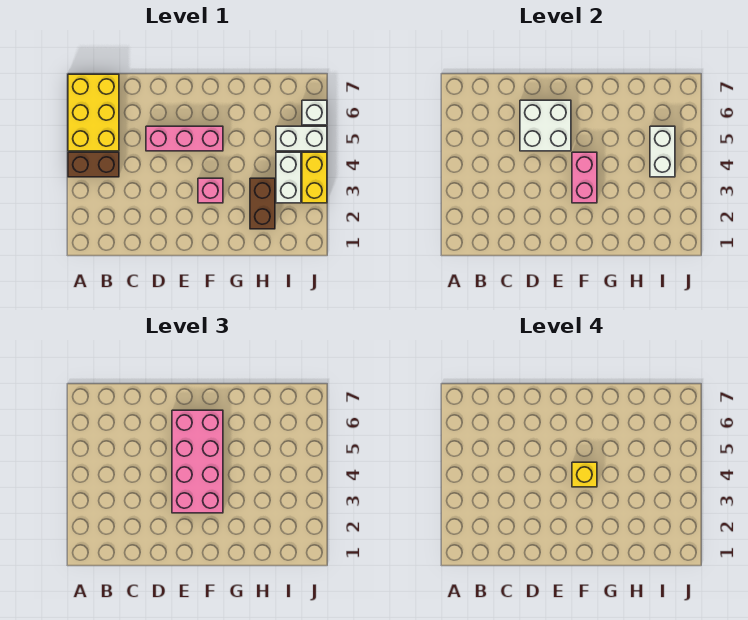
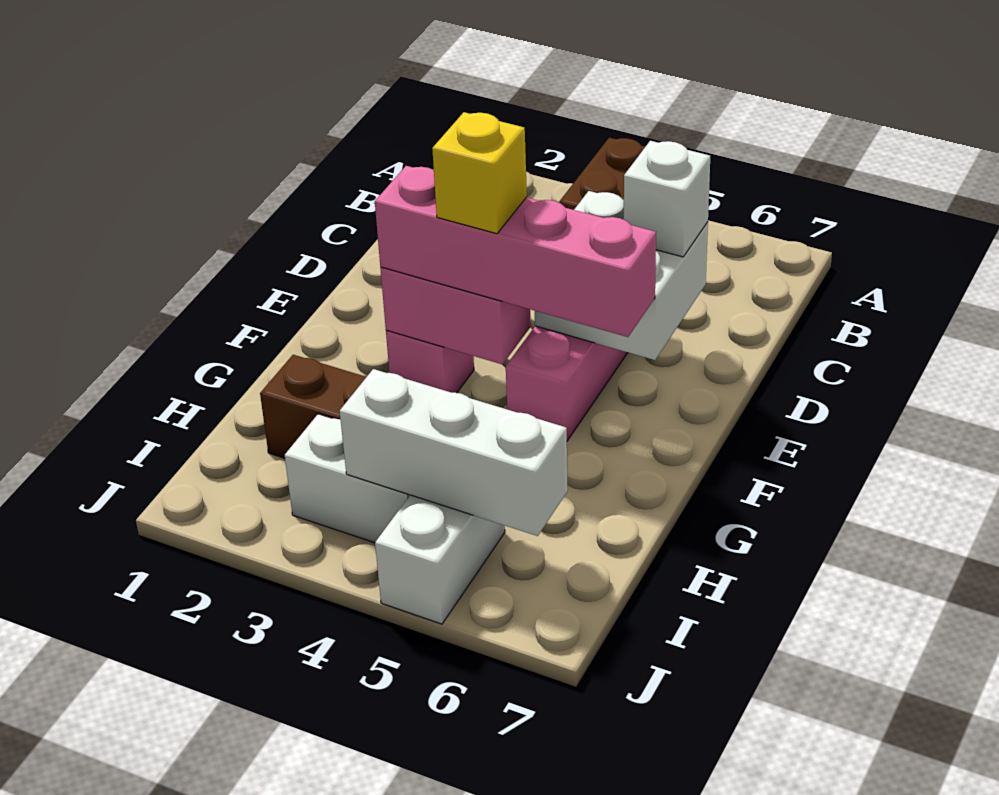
yellow brick A5:B7 level 1 -> none
pink brick E3:F6 level 3 -> pink brick F3:F6 level 3
white brick I4:I5 level 2 -> white brick I4:I6 level 2
yellow brick J3:J4 level 1 -> none
white brick J6 level 1 -> white brick D6 level 3

